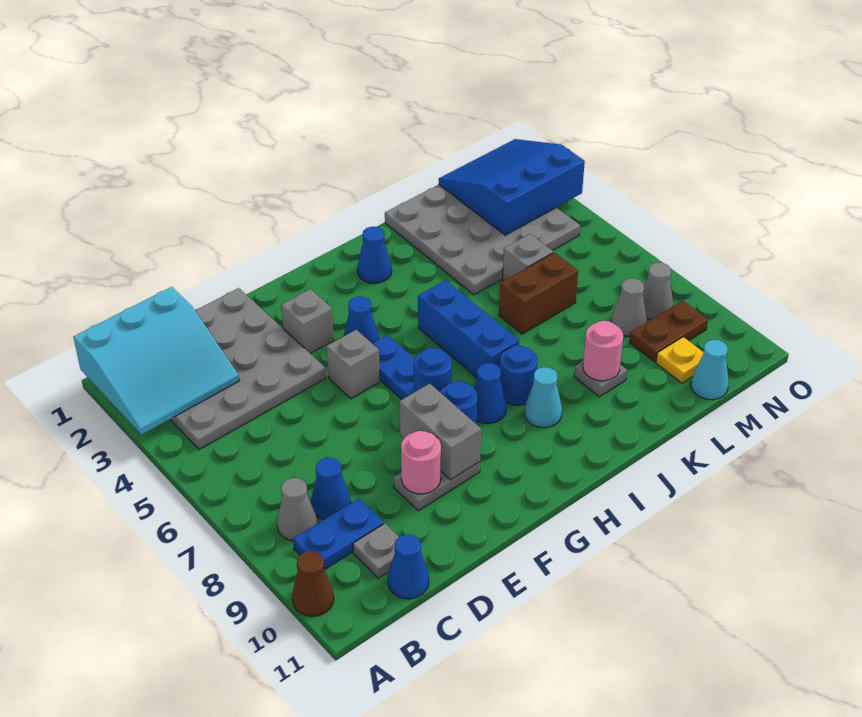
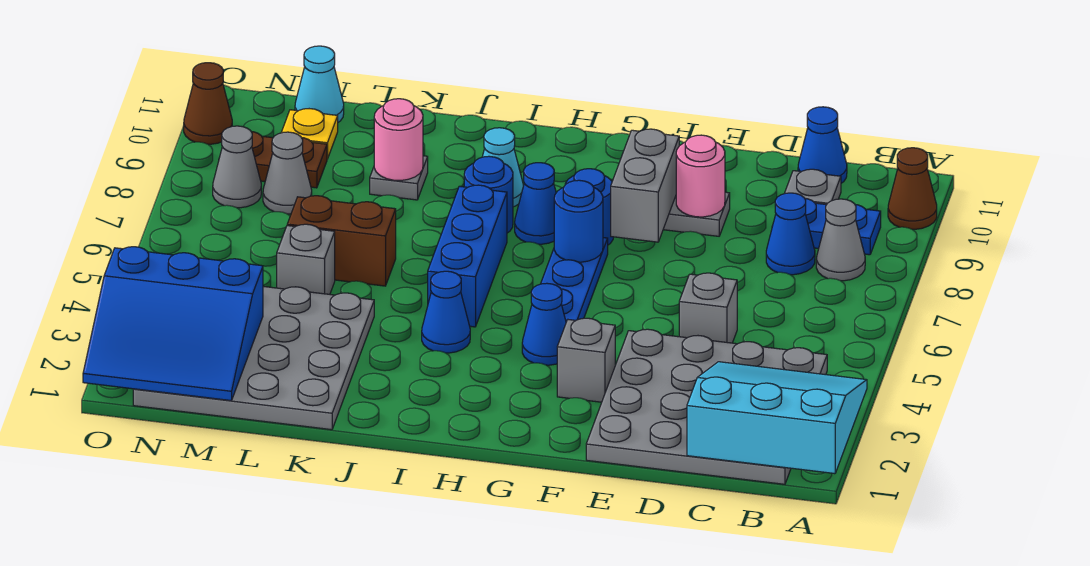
grey brick F5 level 1 -> grey brick D5 level 1
blue cone I2 level 1 -> blue cone I4 level 1
none -> brown cone O10 level 1

